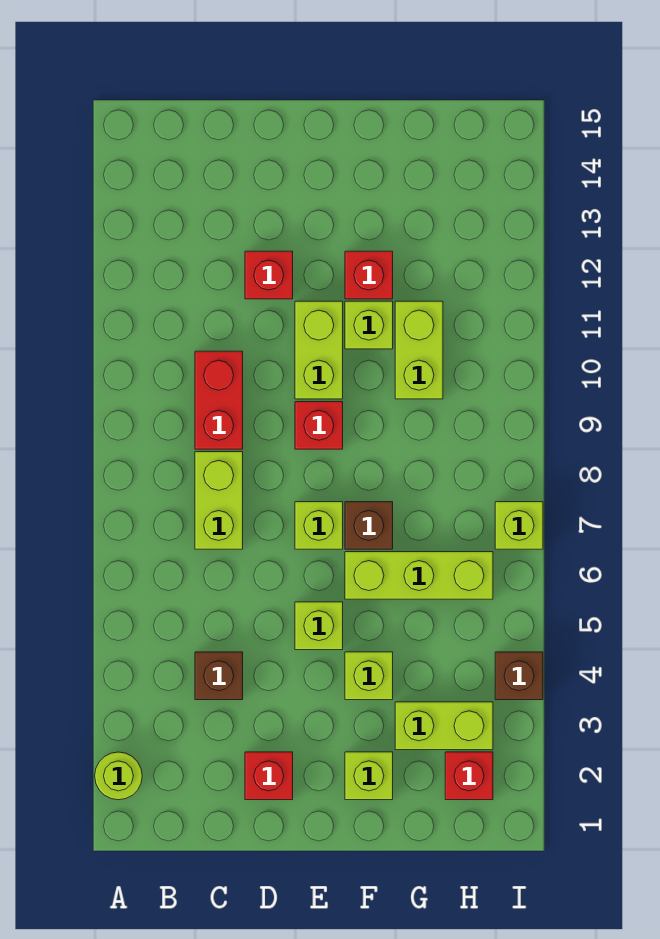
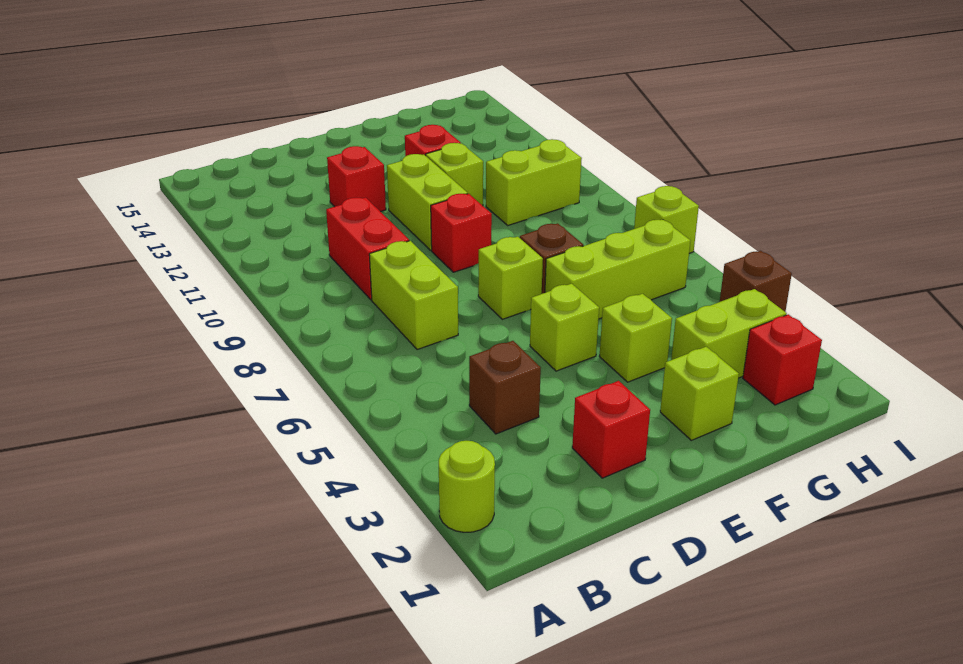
lime brick G10:G11 level 1 -> lime brick G10:H10 level 1

